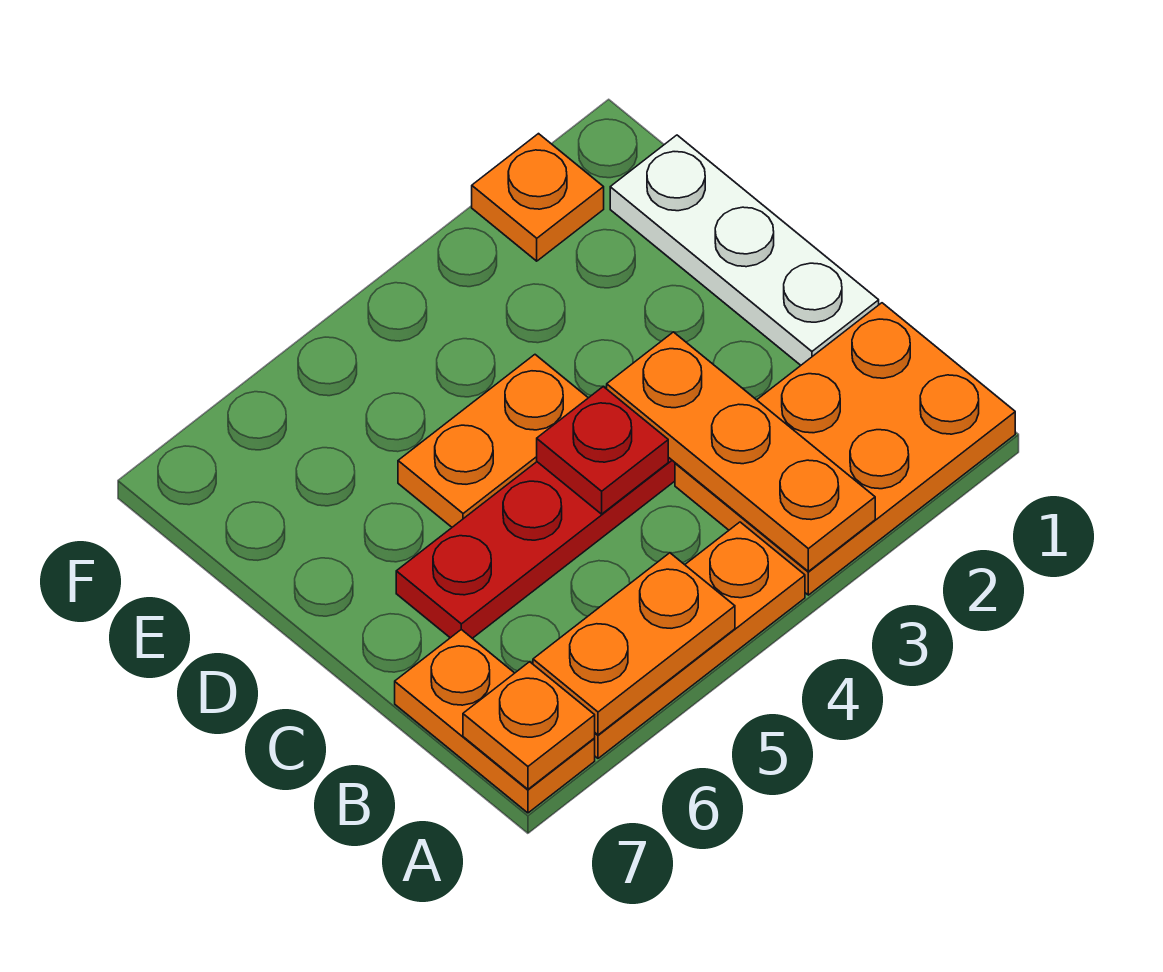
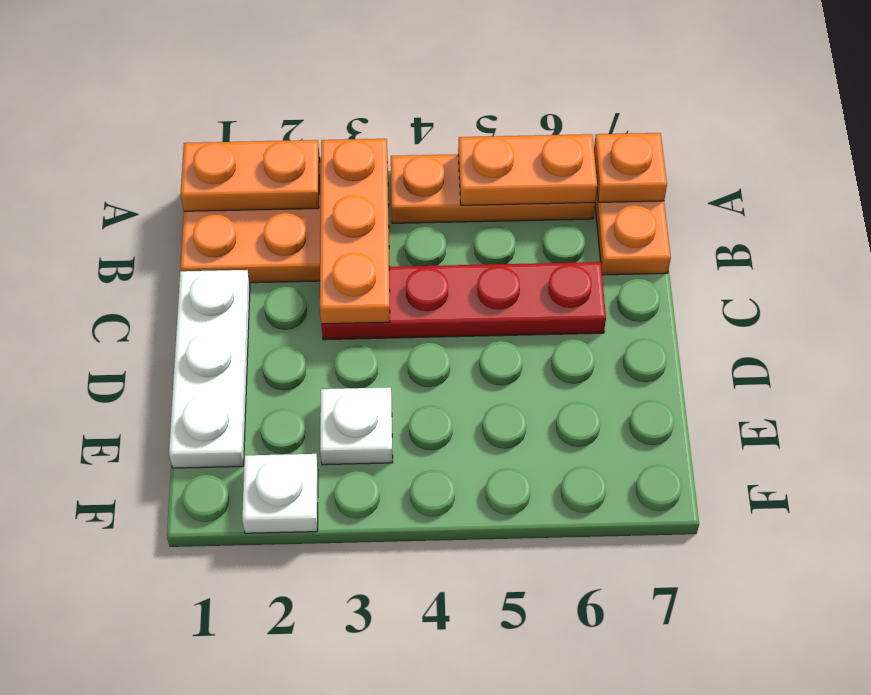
red plate C4 level 2 -> none
orange plate D4:D5 level 1 -> orange plate A1:A2 level 2
none -> white plate E3 level 1
orange plate F2 level 1 -> white plate F2 level 1

